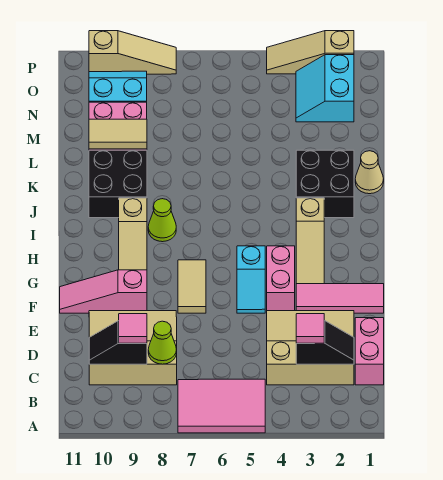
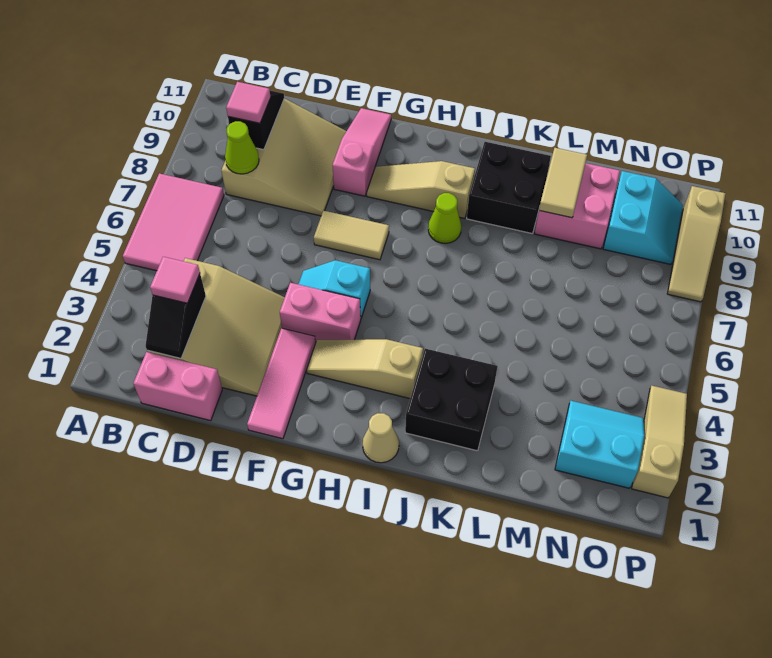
tan cone K1 level 1 -> tan cone I1 level 1

